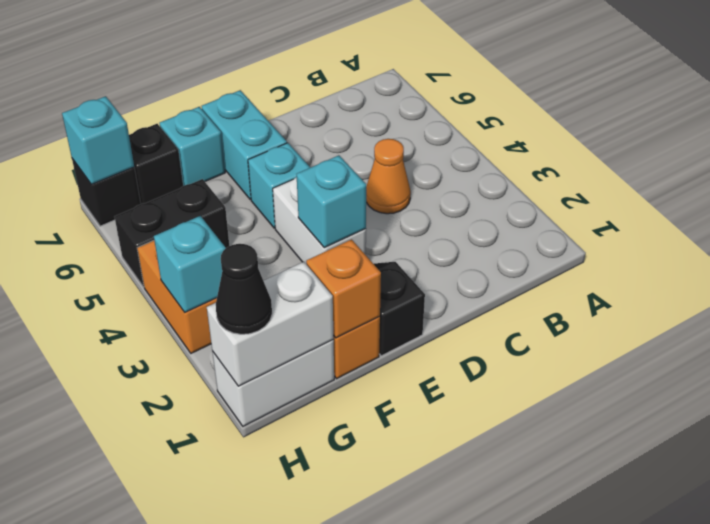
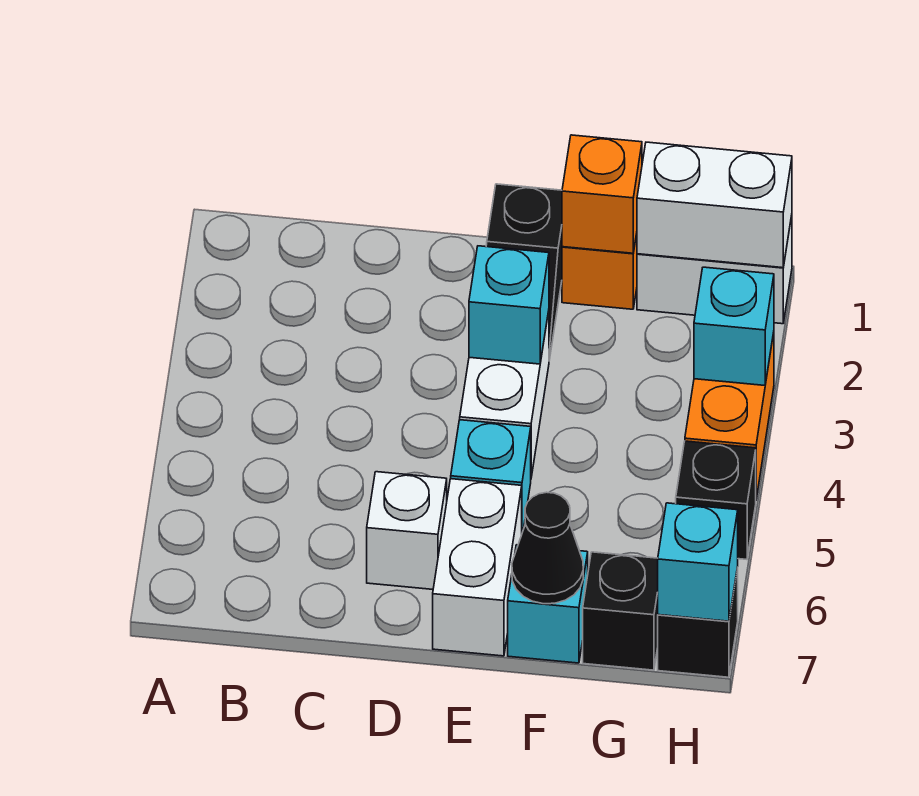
orange cone C4 level 1 -> none
none -> white brick D6 level 1
cyan brick E6:E7 level 1 -> white brick E6:E7 level 1
black brick G5:H5 level 1 -> black brick H5 level 1
black cone H1 level 3 -> black cone F7 level 2

